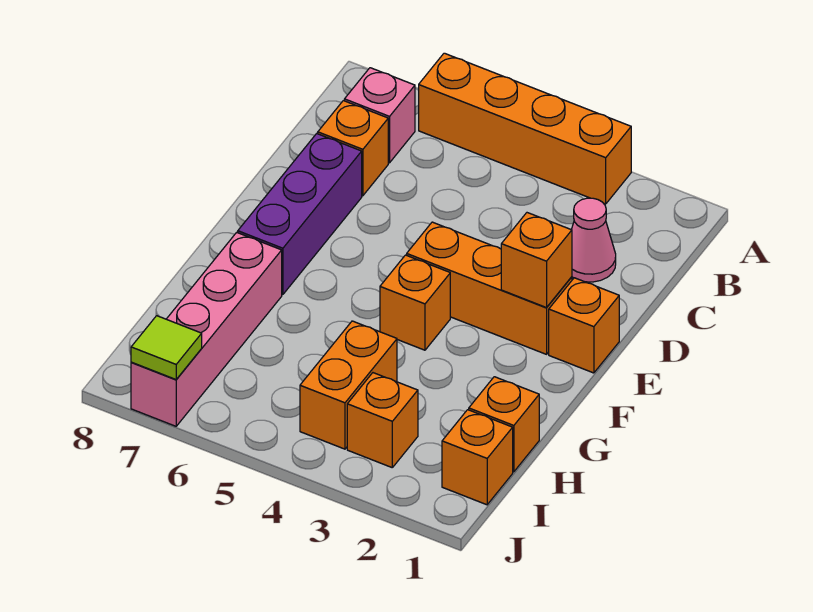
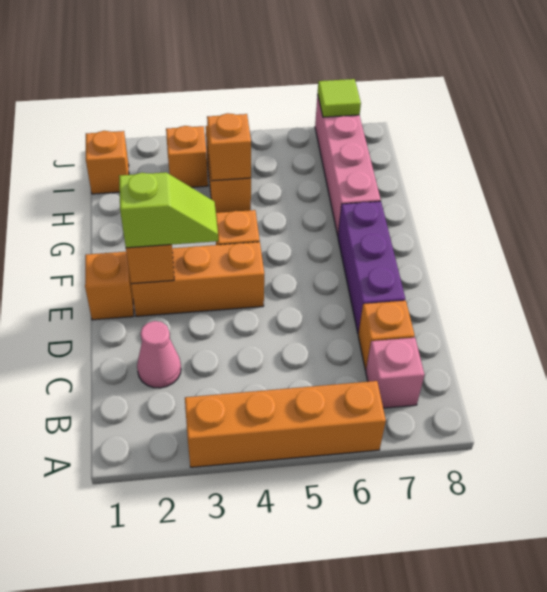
none -> lime slope E2:E3 level 3 top 2
orange brick H1 level 1 -> orange brick H4 level 2

